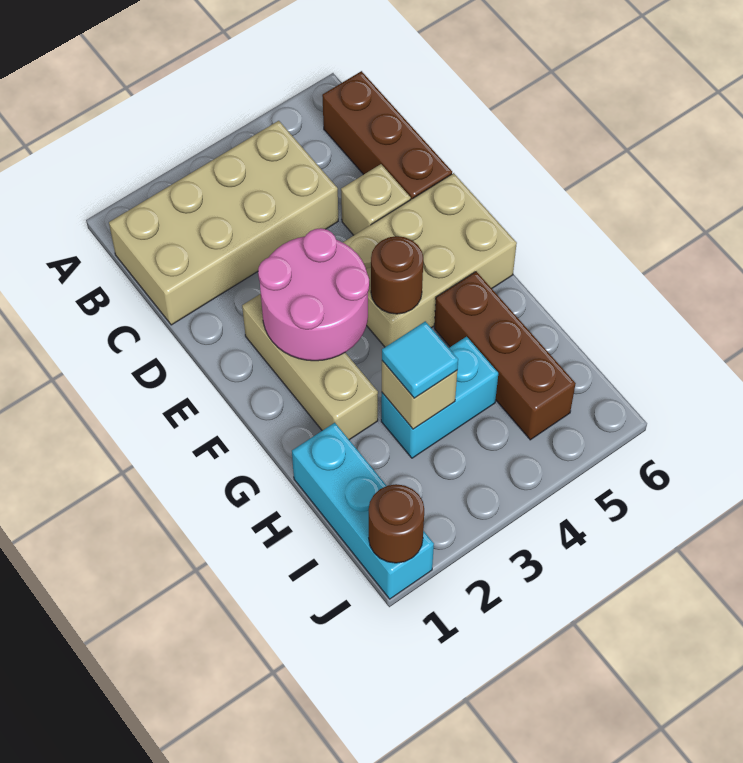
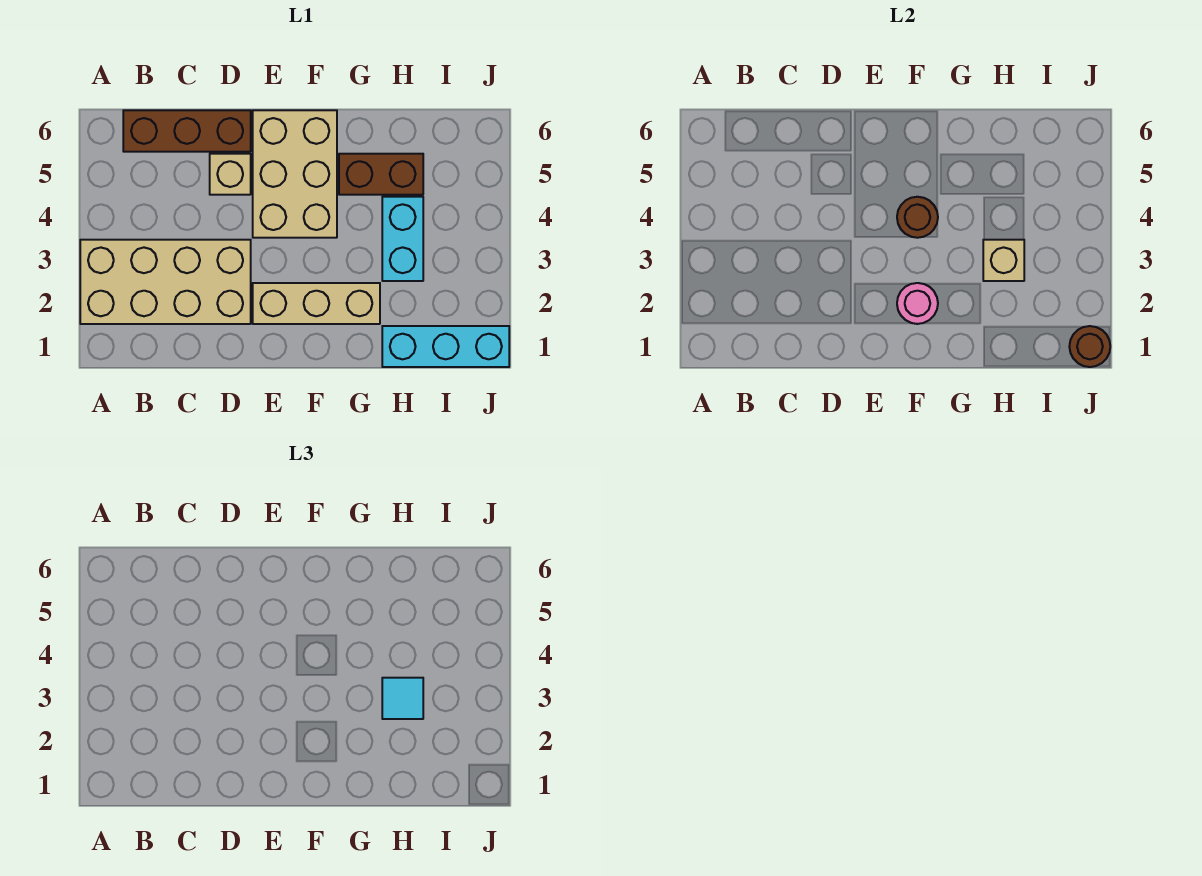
tan brick B1:C4 level 1 -> tan brick A2:D3 level 1
pink round brick E2:F3 level 2 -> pink round brick F2 level 2
brown brick G5:I5 level 1 -> brown brick G5:H5 level 1

